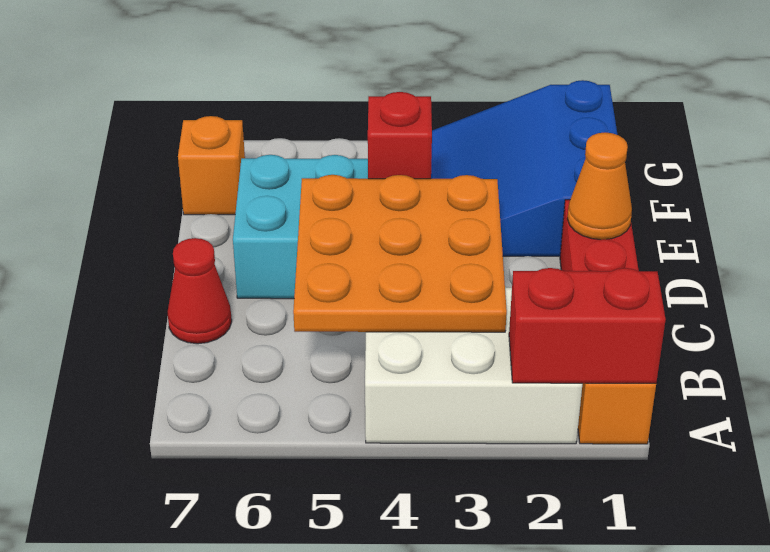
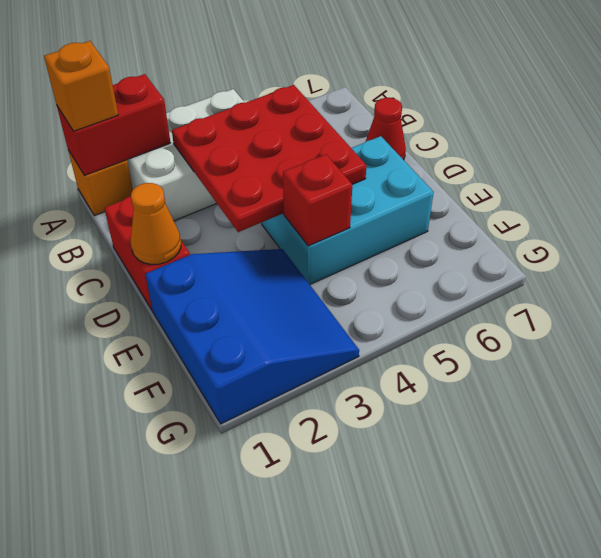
orange plate B3:D5 level 2 -> red plate B3:D5 level 2
orange brick F7 level 1 -> orange brick A1 level 3

